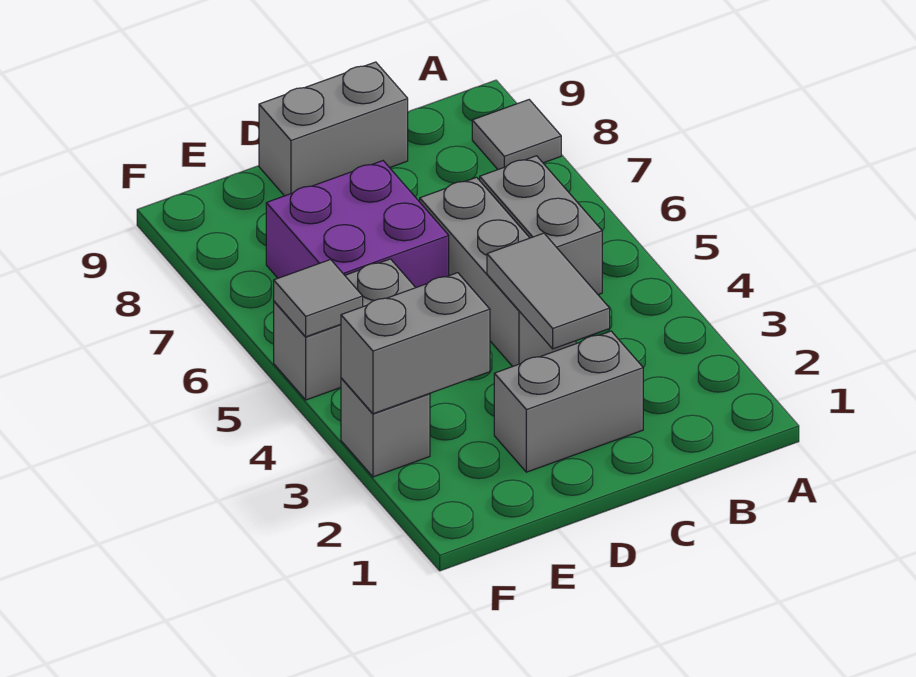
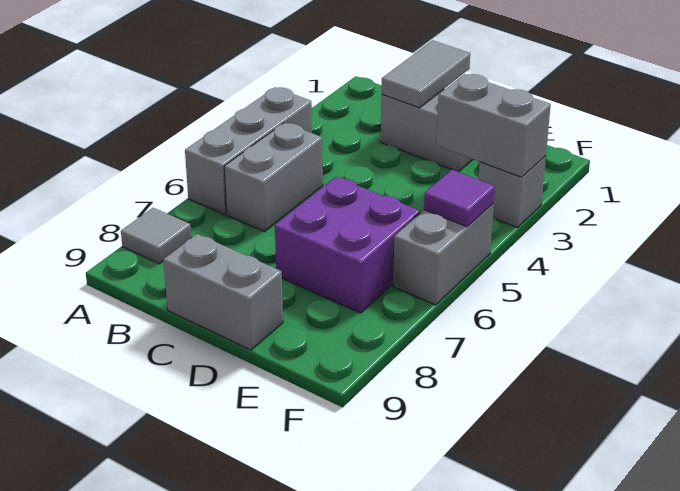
grey tile C3:C4 level 2 -> grey tile C1:C2 level 2
grey brick C4:C6 level 1 -> grey brick A4:A6 level 1
grey brick E5:F5 level 1 -> grey brick F5:F6 level 1
grey tile F5 level 2 -> purple tile F5 level 2

